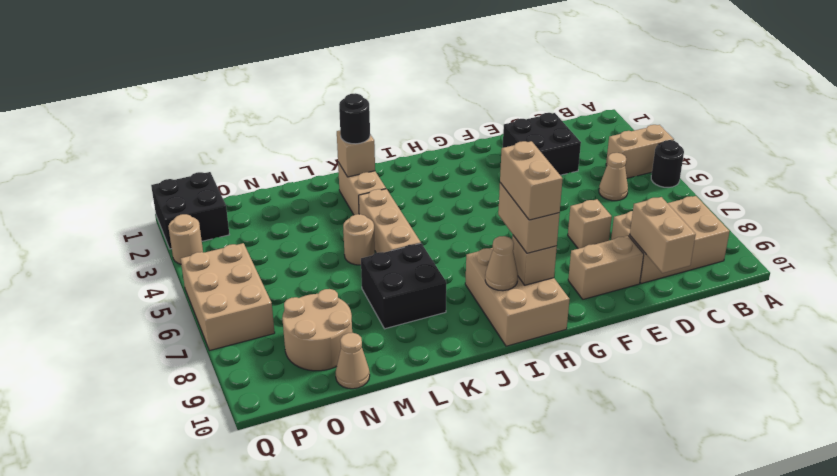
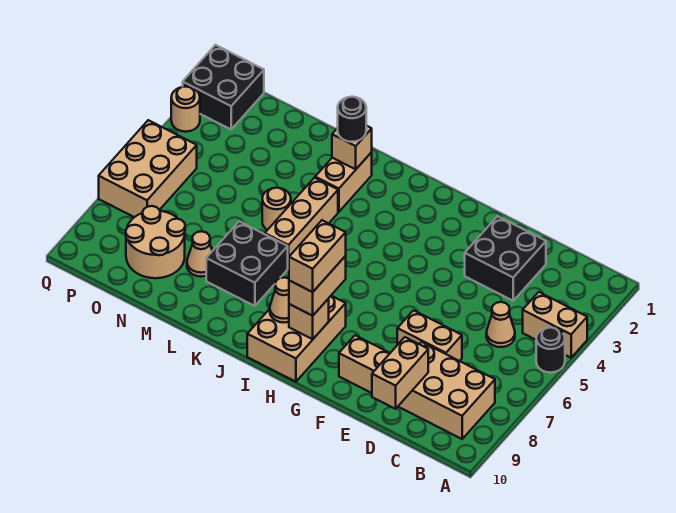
tan brick E7 level 1 -> tan brick D7:E7 level 1
tan cone N10 level 1 -> tan cone M8 level 1

